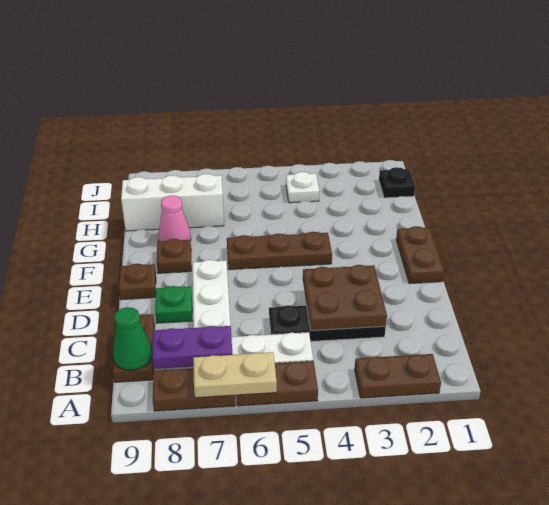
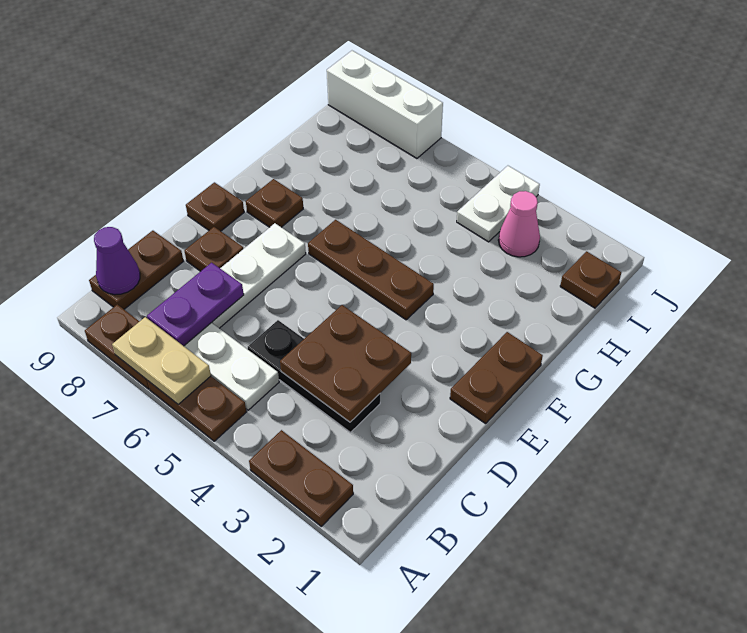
purple plate B7:B8 level 2 -> purple plate B7:C7 level 2
green cone B9 level 2 -> purple cone B9 level 2
green plate D8 level 1 -> brown plate D8 level 1
pink cone G8 level 1 -> pink cone I3 level 1
white brick H7:H9 level 1 -> white brick J7:J9 level 1
black plate I1 level 1 -> brown plate I1 level 1
white plate I4 level 1 -> white plate I4:J4 level 1

